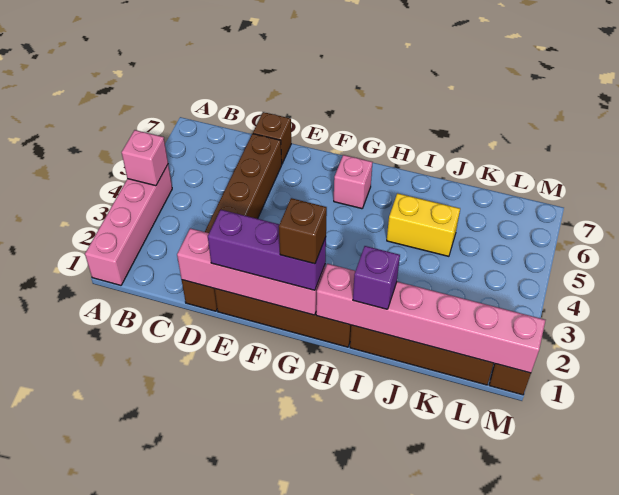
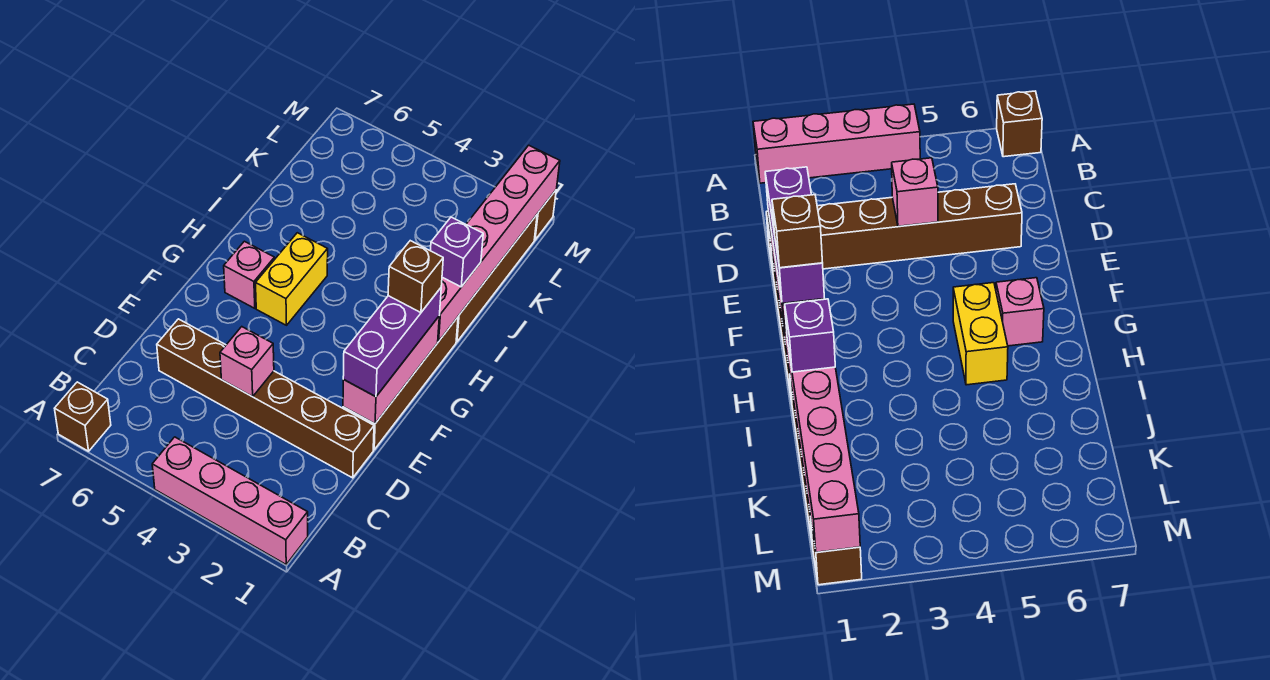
pink brick A4 level 2 -> pink brick D4 level 2
pink brick D1:G1 level 2 -> pink brick E1:G1 level 2
brown brick D7 level 1 -> brown brick A7 level 1
yellow brick I5:J5 level 1 -> yellow brick G5:H5 level 1

